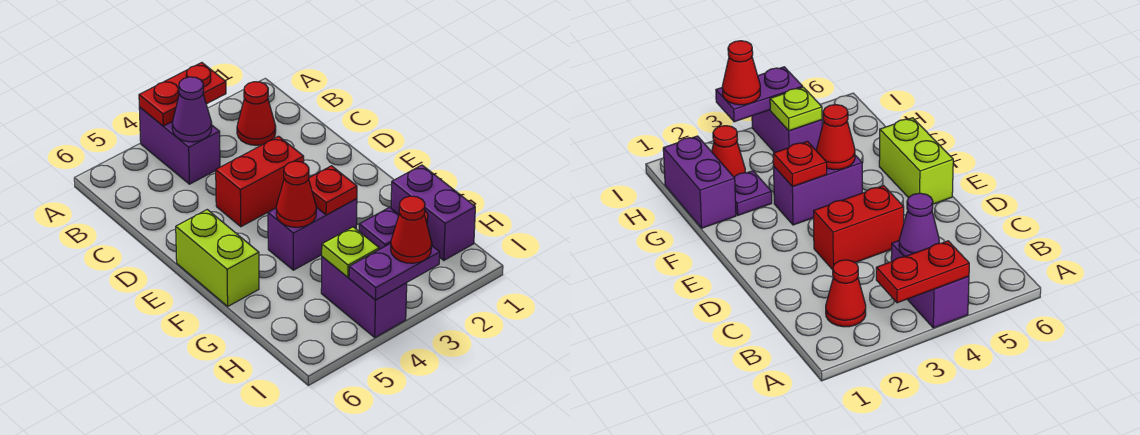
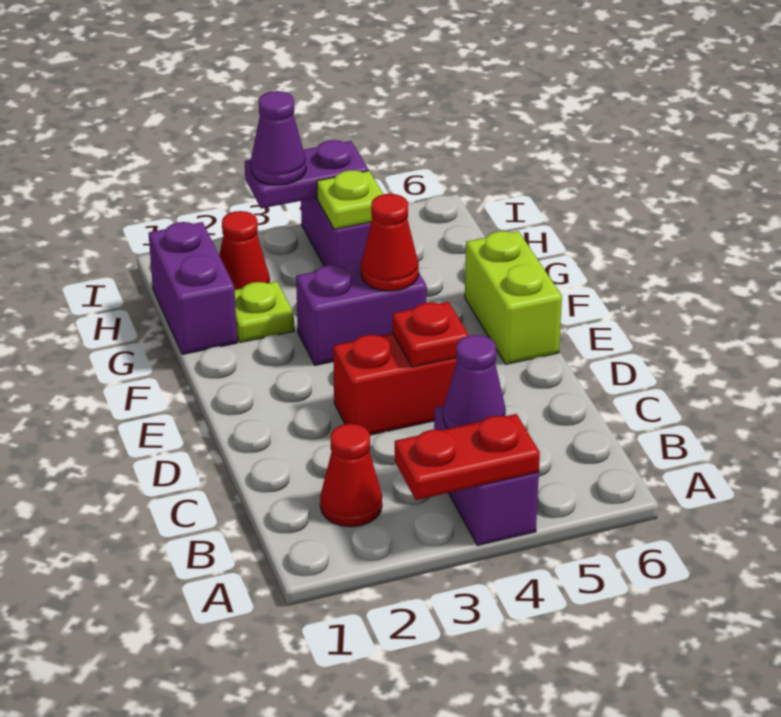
red plate F3 level 2 -> red plate D4 level 2
purple plate G2 level 1 -> lime plate G2 level 1
red cone I3 level 3 -> purple cone I3 level 3

